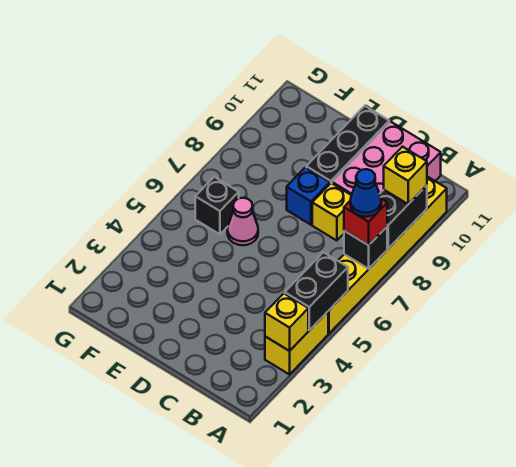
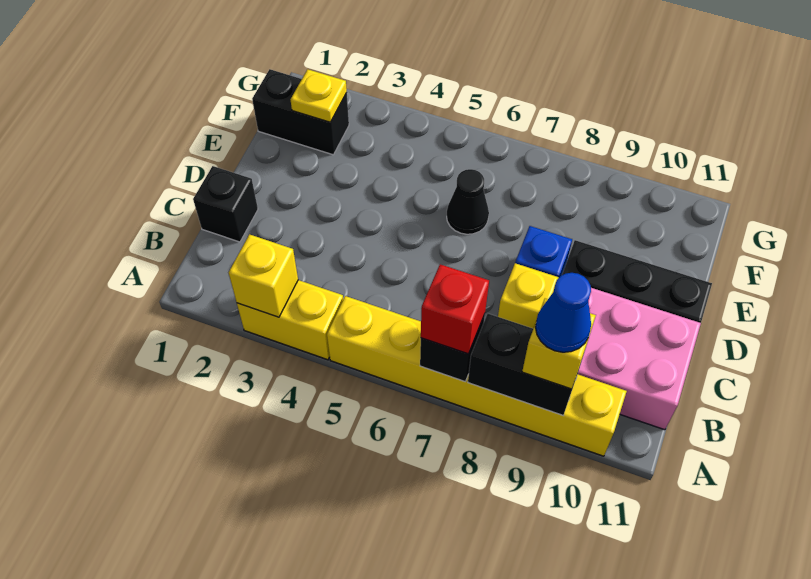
black brick A4:A5 level 2 -> black brick F1:F2 level 1
blue cone A7 level 4 -> blue cone A9 level 4
pink cone E6 level 1 -> black cone E6 level 1
none -> yellow plate F2 level 2
black brick F6 level 1 -> black brick C1 level 1

